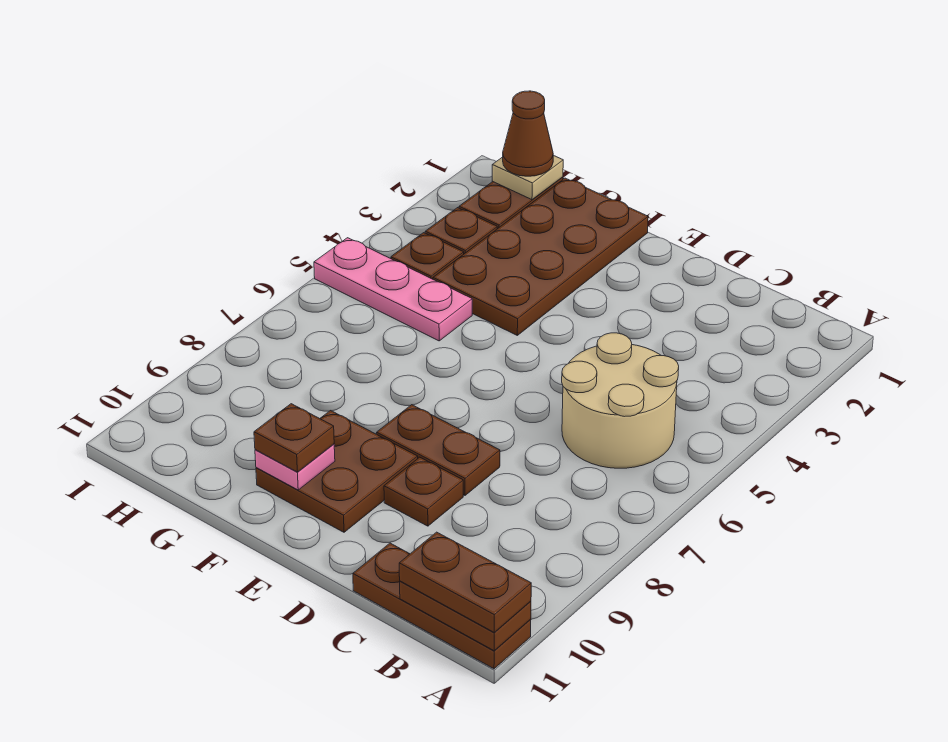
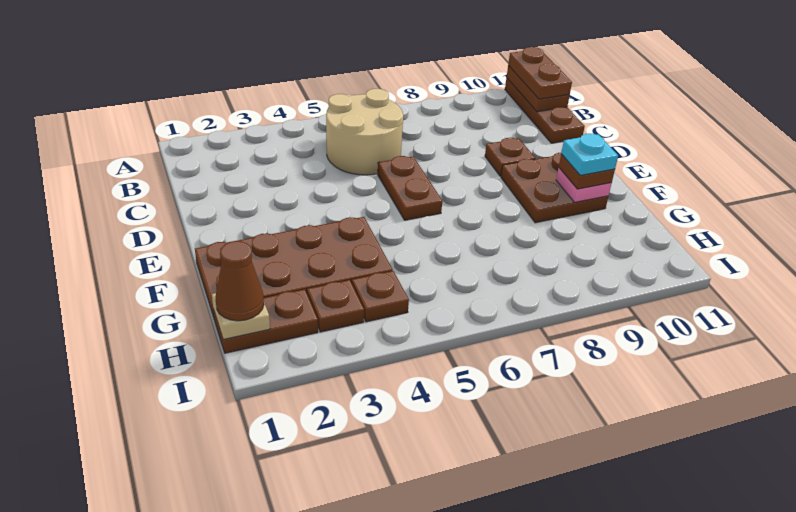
brown plate D8:E8 level 1 -> brown plate D6:E6 level 1
none -> cyan plate F10 level 4
pink plate G5:I5 level 1 -> none

